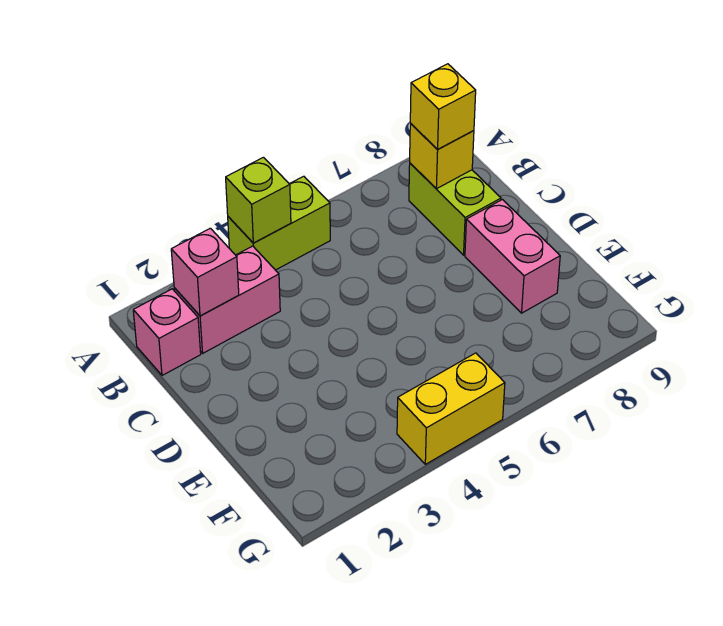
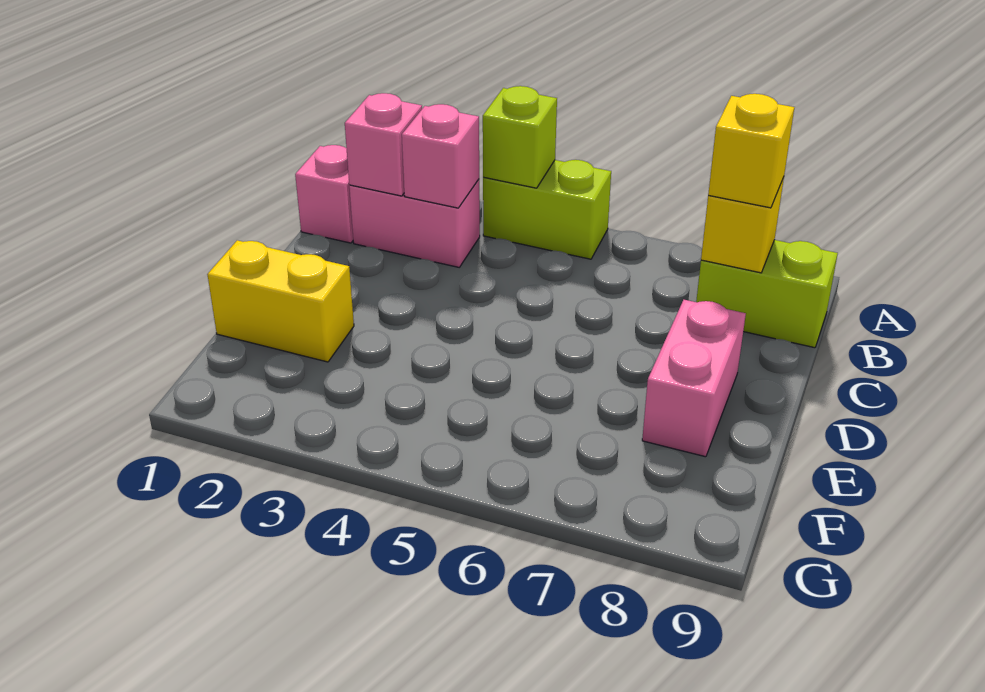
none -> pink brick B3 level 2
lime brick B8:C8 level 1 -> lime brick B8:B9 level 1
yellow brick G4:G5 level 1 -> yellow brick E1:E2 level 1

